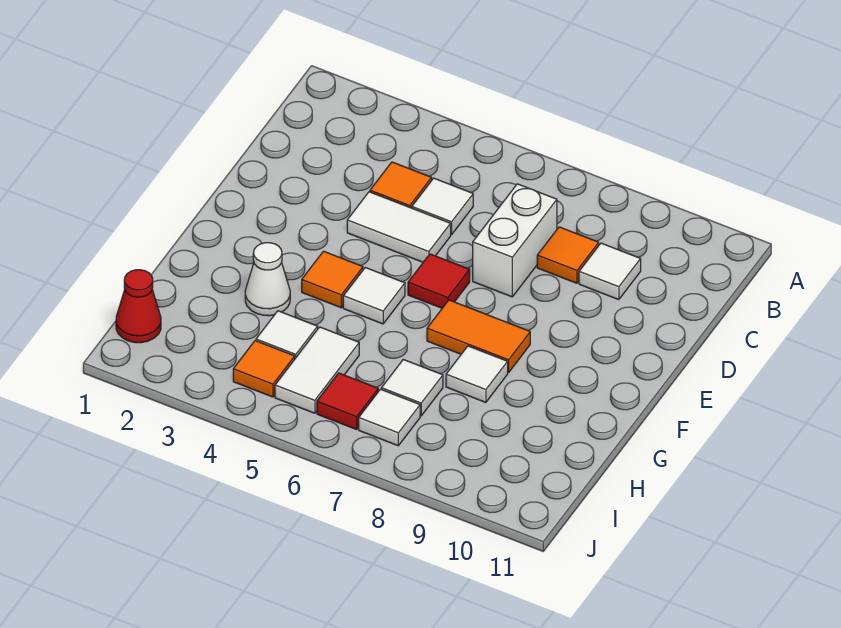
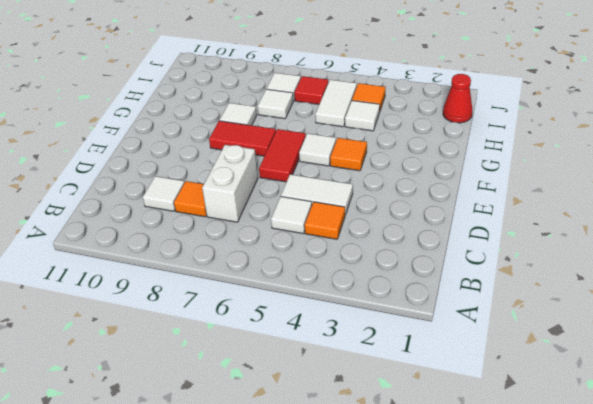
red tile E6 level 1 -> red tile E6:F6 level 1
orange tile F7:F8 level 1 -> red tile F7:F8 level 1
white cone G3 level 1 -> none

